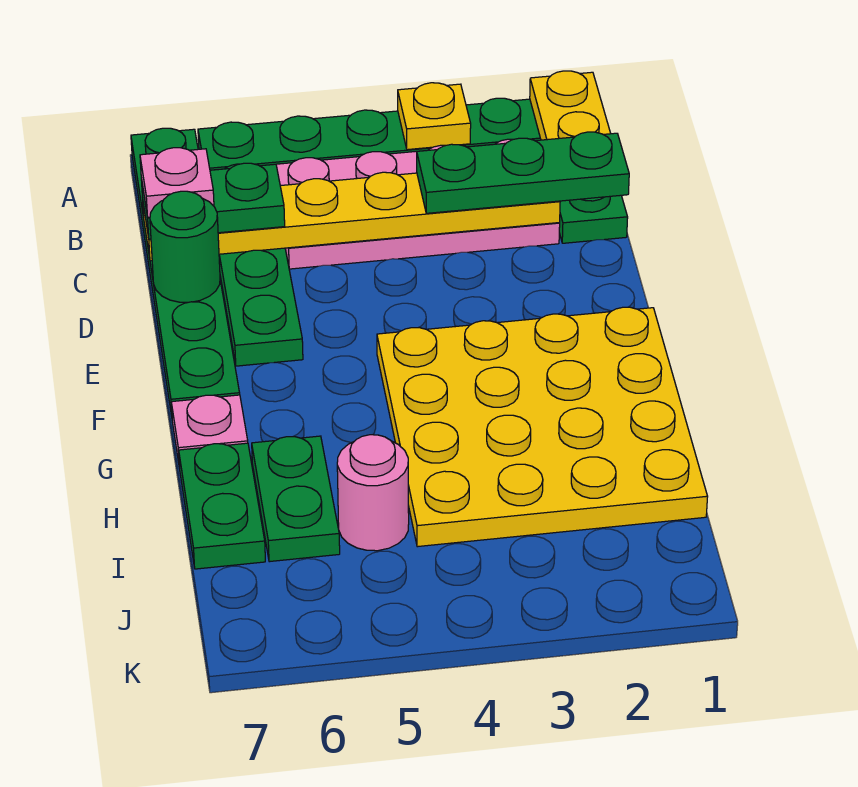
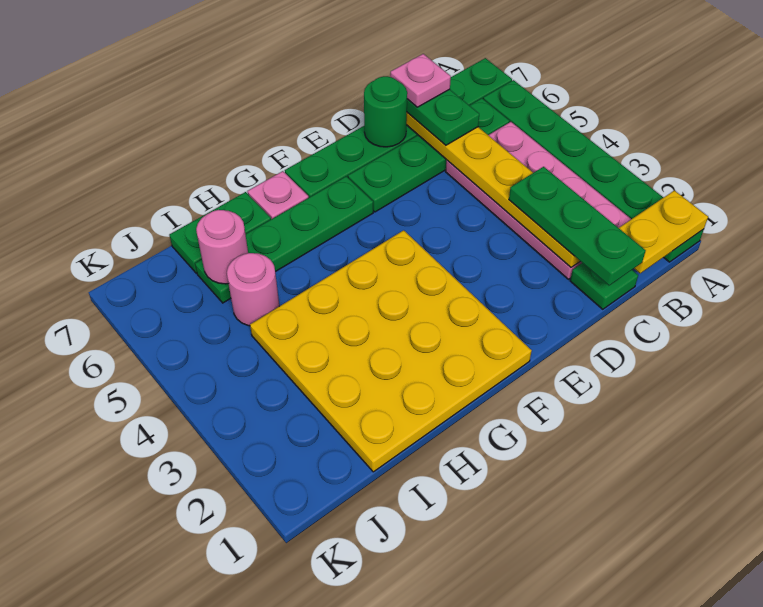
yellow plate A3 level 2 -> none
green plate H6:I6 level 1 -> green plate F6:I6 level 1
none -> pink round brick I6 level 2

